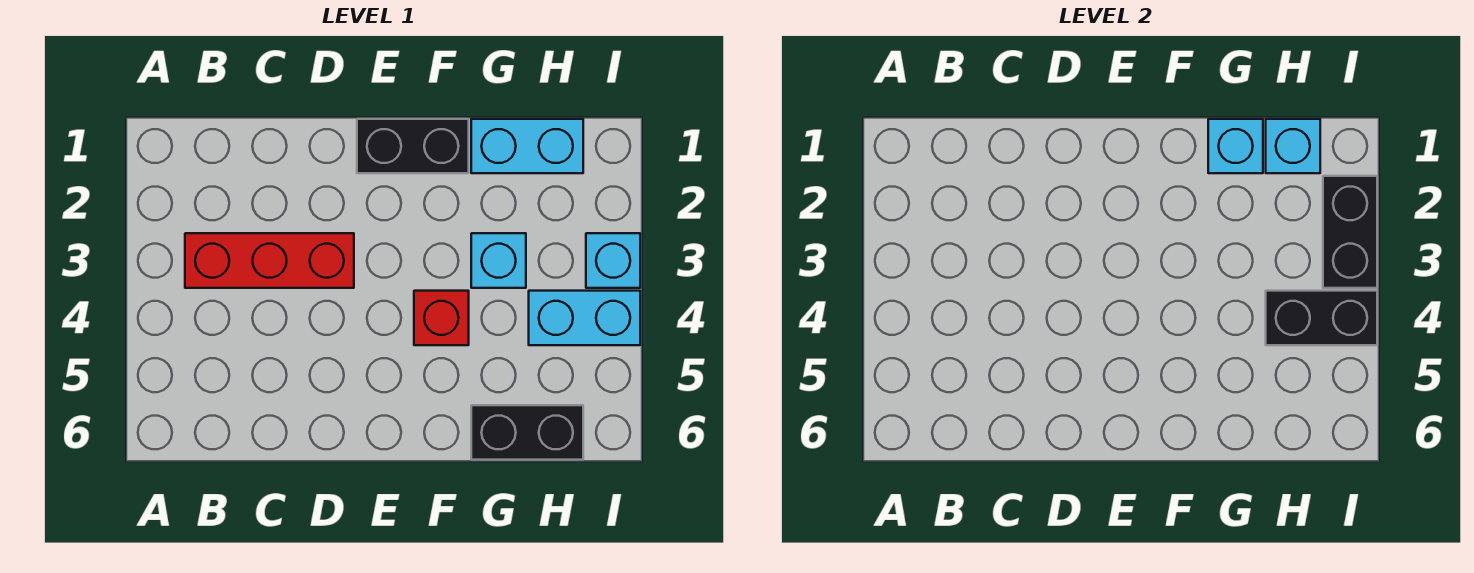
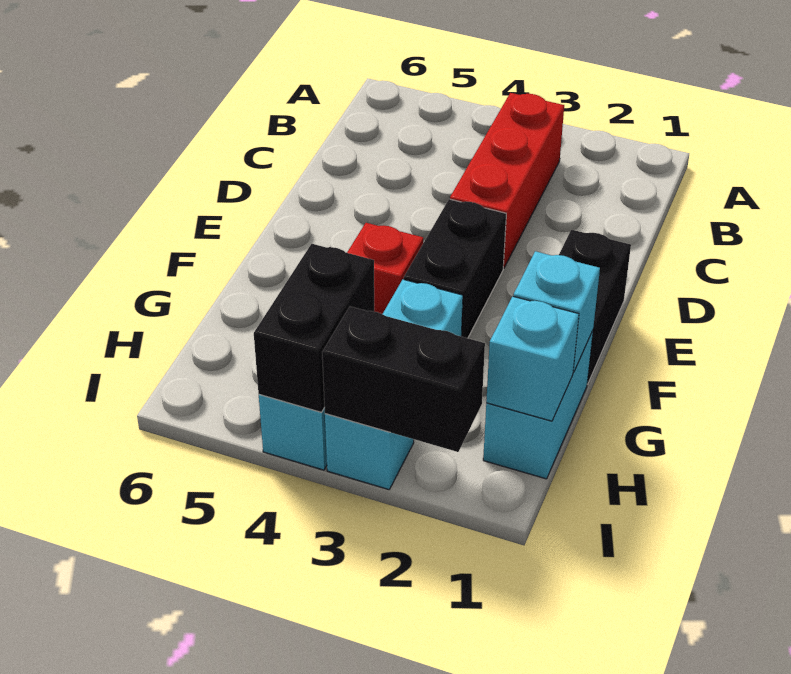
black brick G6:H6 level 1 -> black brick E3:F3 level 1

